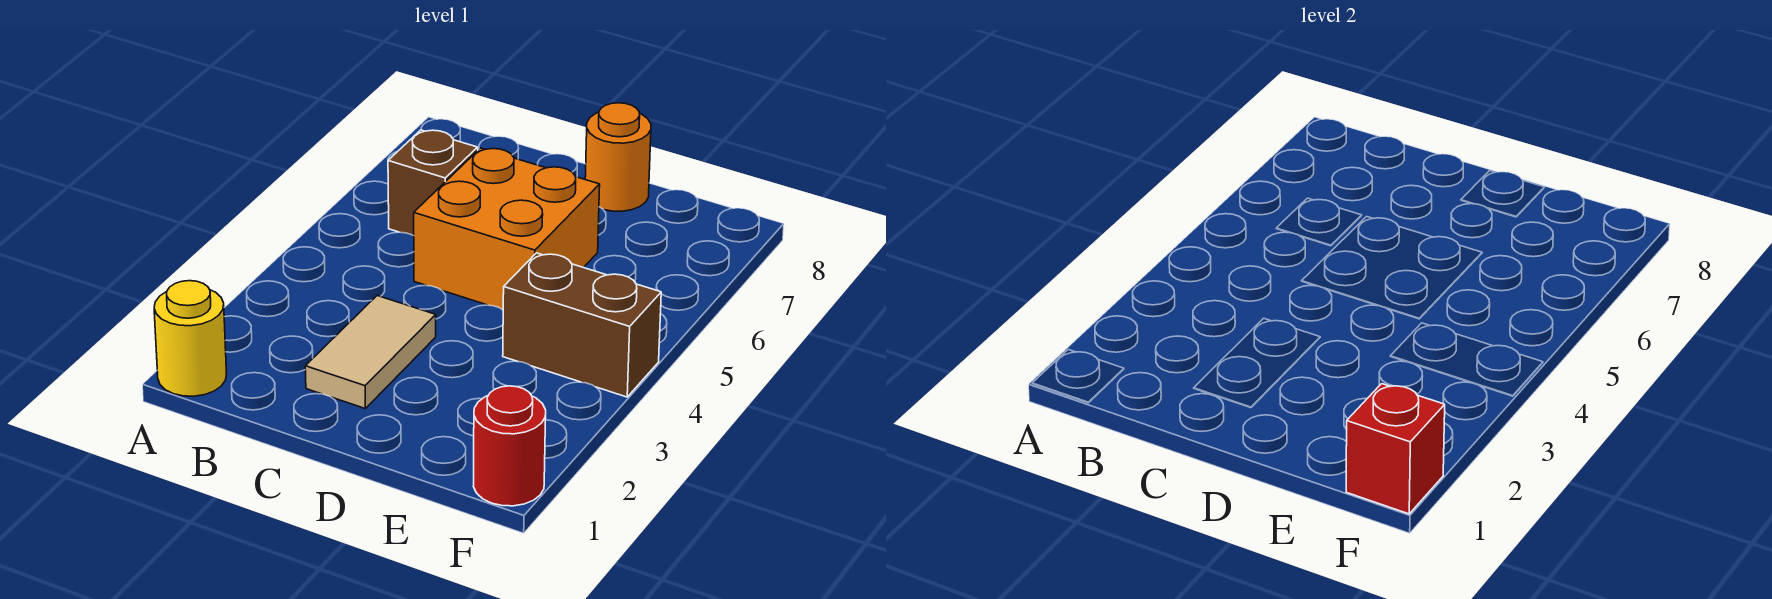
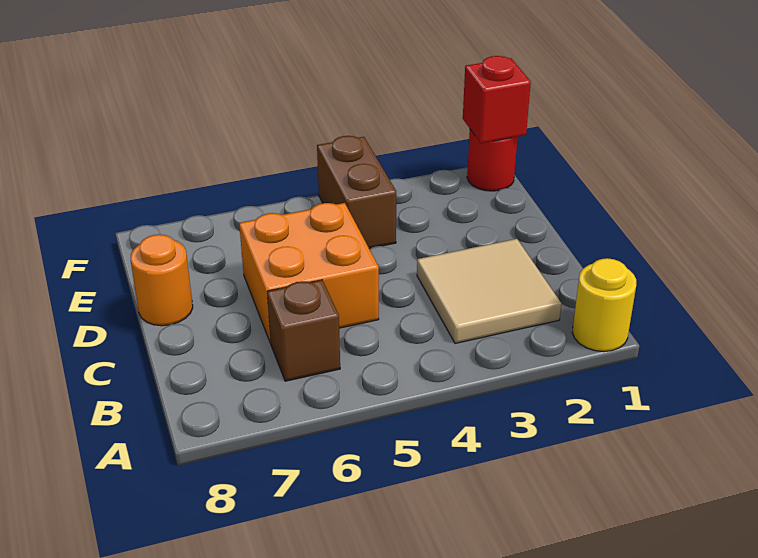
tan tile C2:C3 level 1 -> tan tile B2:C3 level 1

